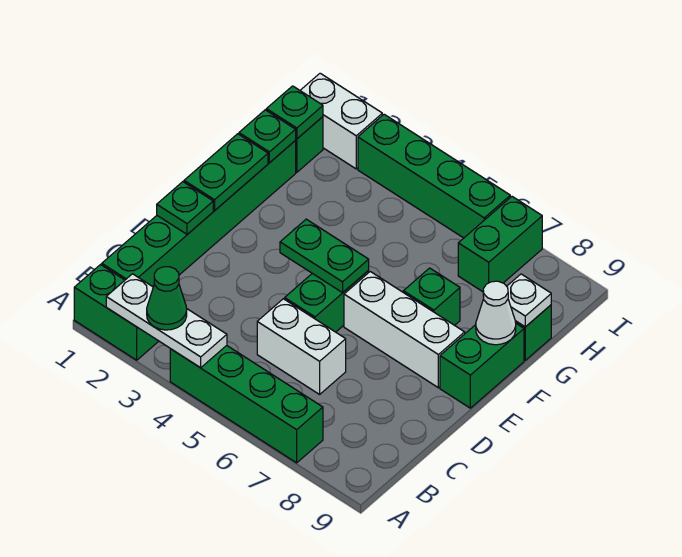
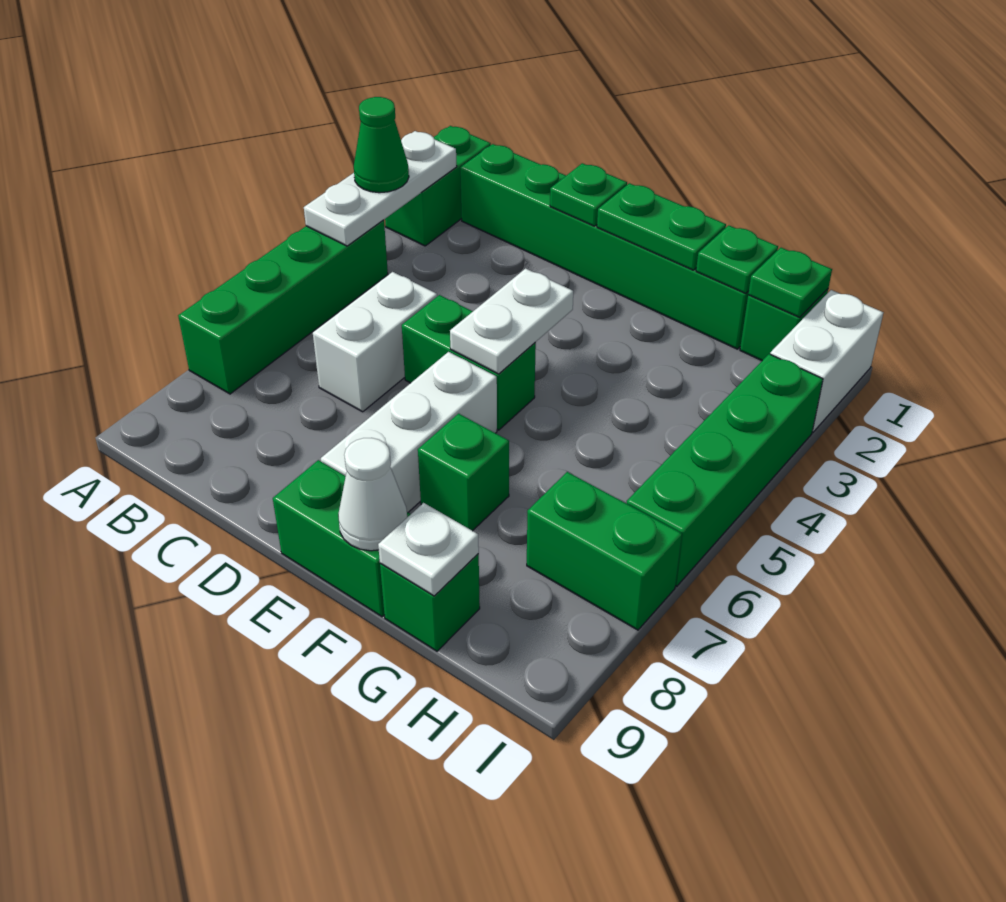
green plate E4:E5 level 2 -> white plate E4:E5 level 2

